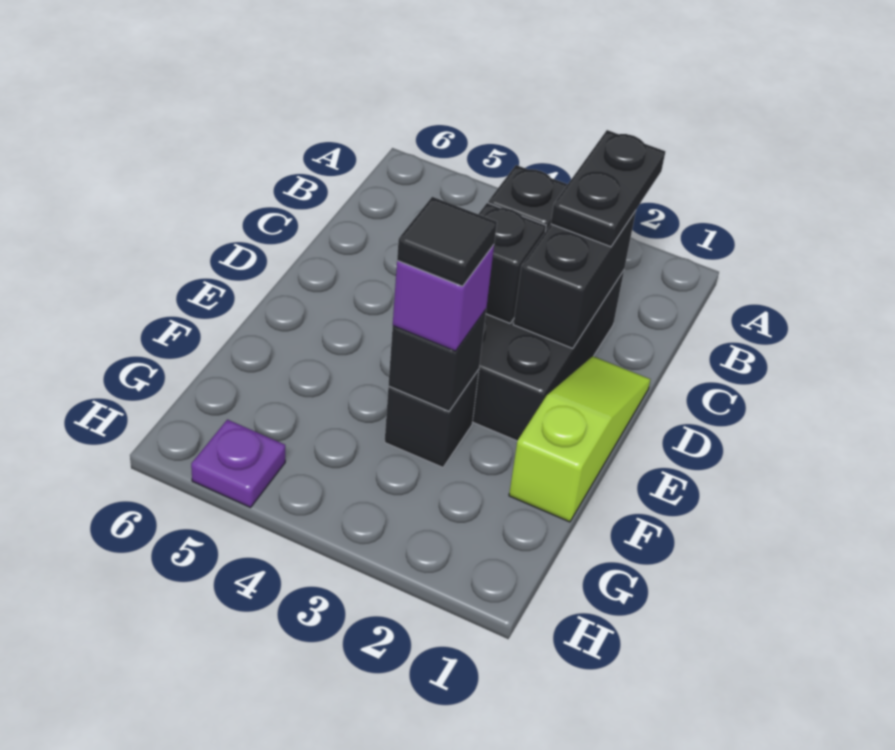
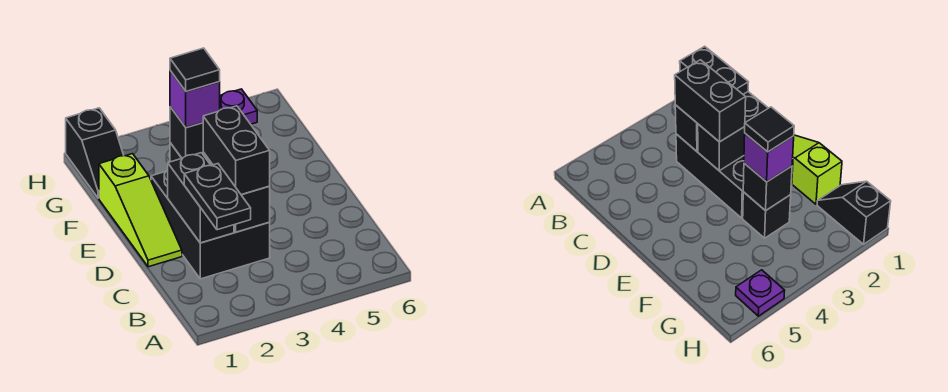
none -> black brick C3:D3 level 3
none -> black slope G1:H1 level 1 top H

